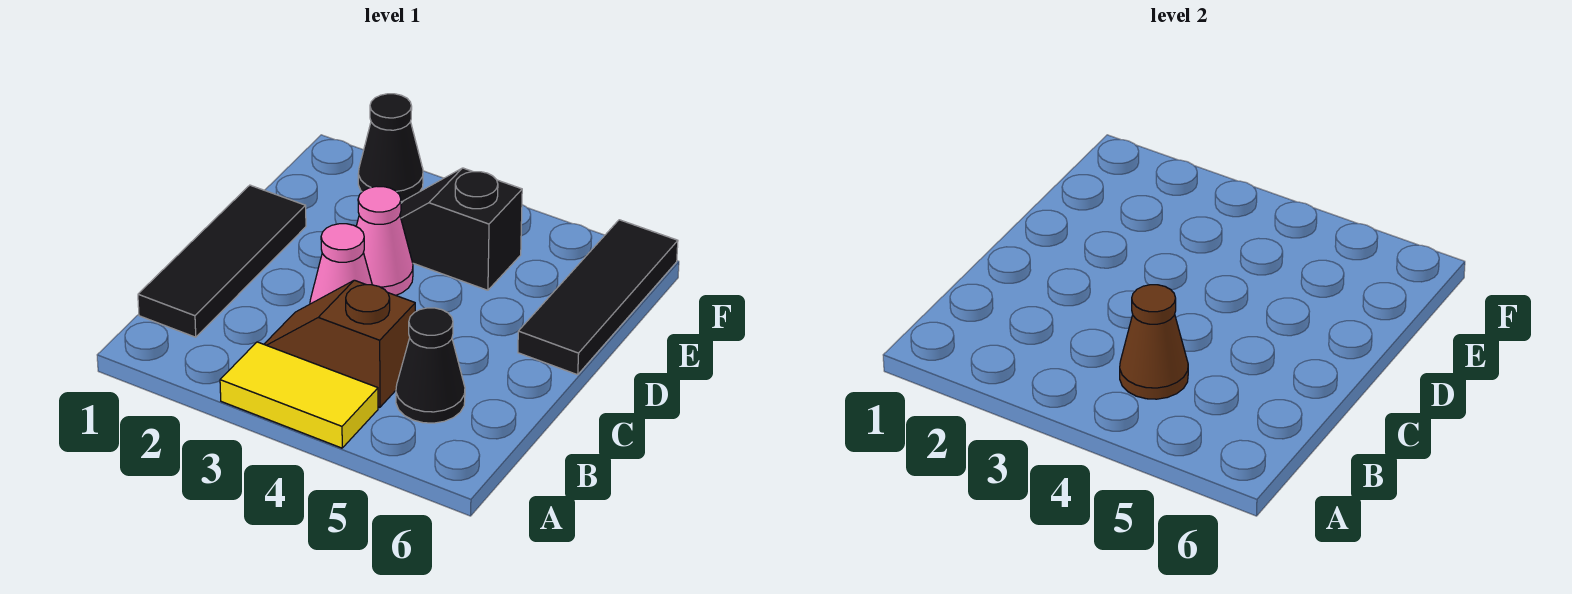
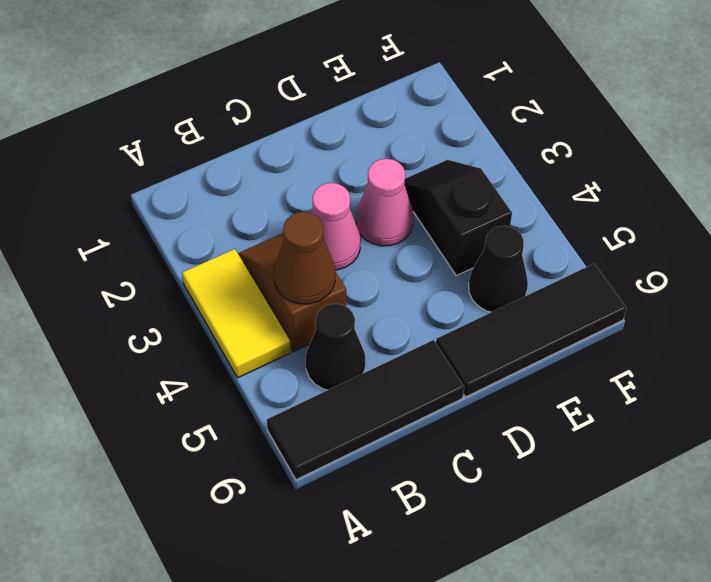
black tile B1:D1 level 1 -> black tile A6:C6 level 1
black cone F2 level 1 -> black cone E5 level 1

